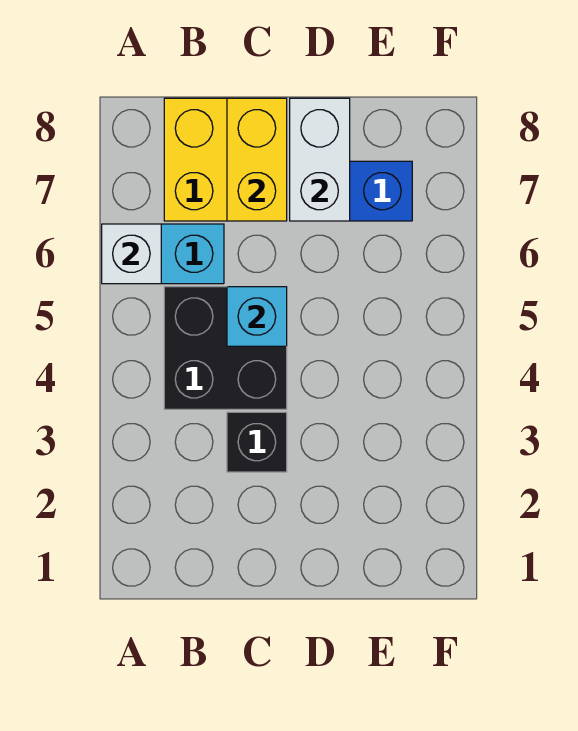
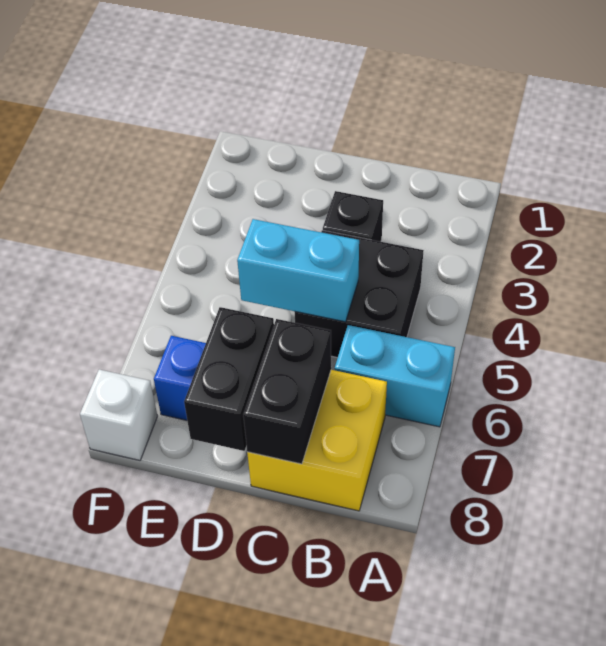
white brick A6 level 2 -> white brick F8 level 1
cyan brick C5 level 2 -> cyan brick C5:D5 level 2
yellow brick C7:C8 level 2 -> black brick C7:C8 level 2
white brick D7:D8 level 2 -> black brick D7:D8 level 2

